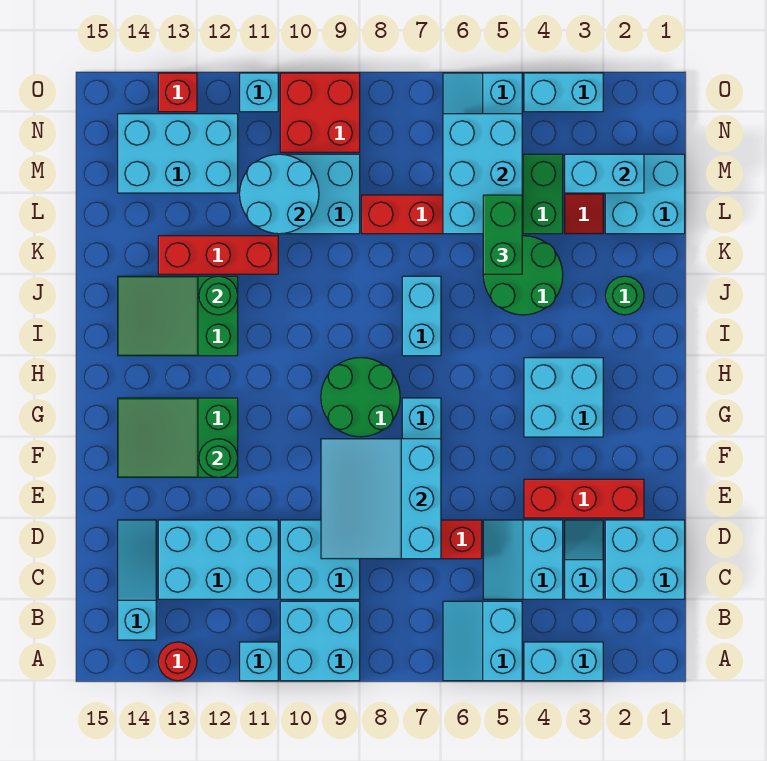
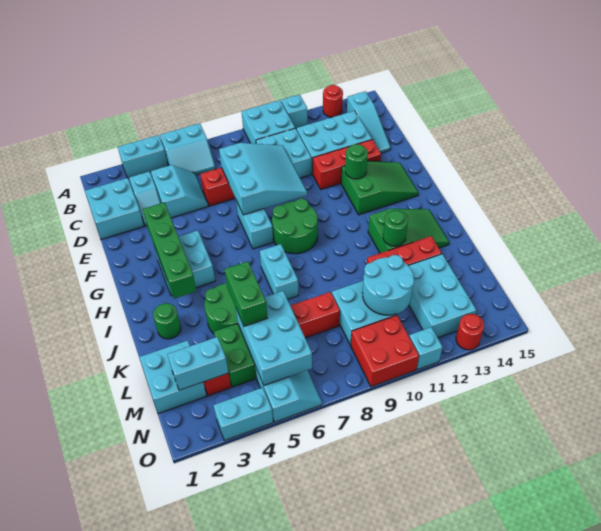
cyan slope A5:B6 level 1 top 5 -> cyan slope A5:B6 level 1 top A
red brick E2:E4 level 1 -> red brick E11:E13 level 1
none -> green brick F3:I3 level 2
cyan brick M12:N14 level 1 -> cyan brick L12:N13 level 1
red brick O13 level 1 -> red round brick O13 level 1

